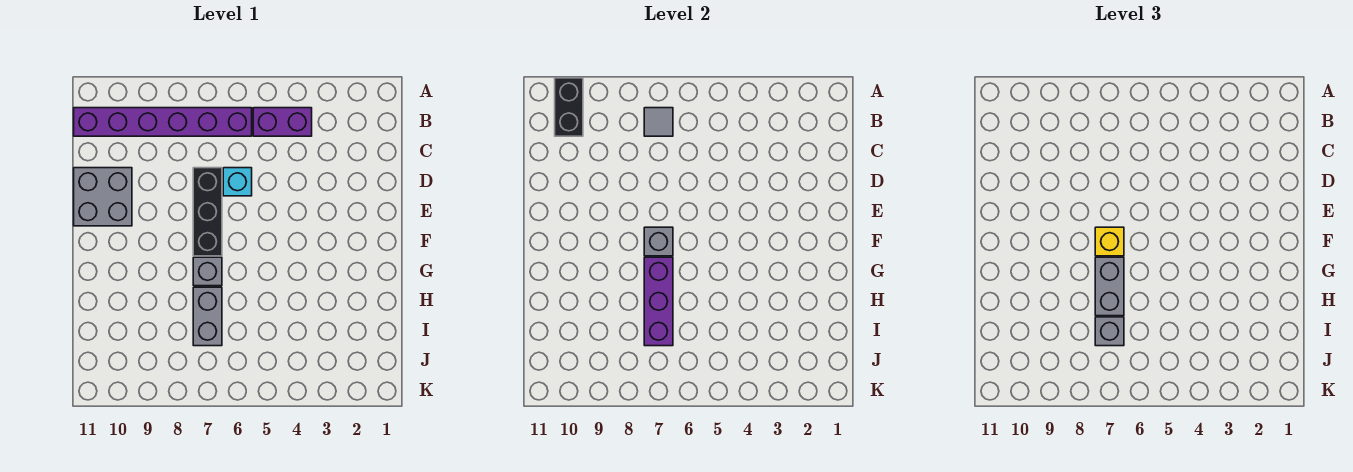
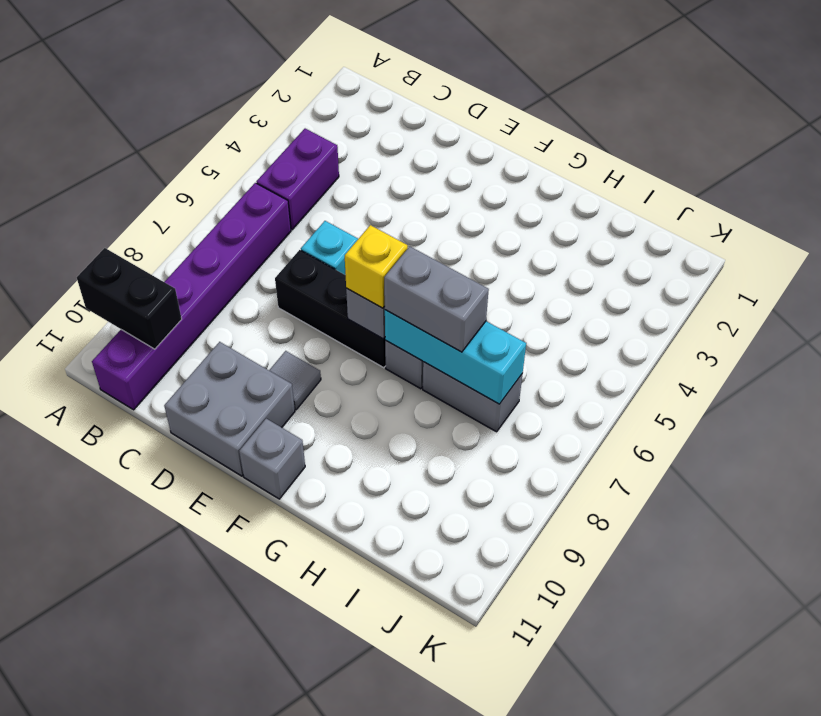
grey tile B7 level 2 -> grey tile E9 level 1
purple brick G7:I7 level 2 -> cyan brick G7:I7 level 2
grey brick I7 level 3 -> grey brick F11 level 1

